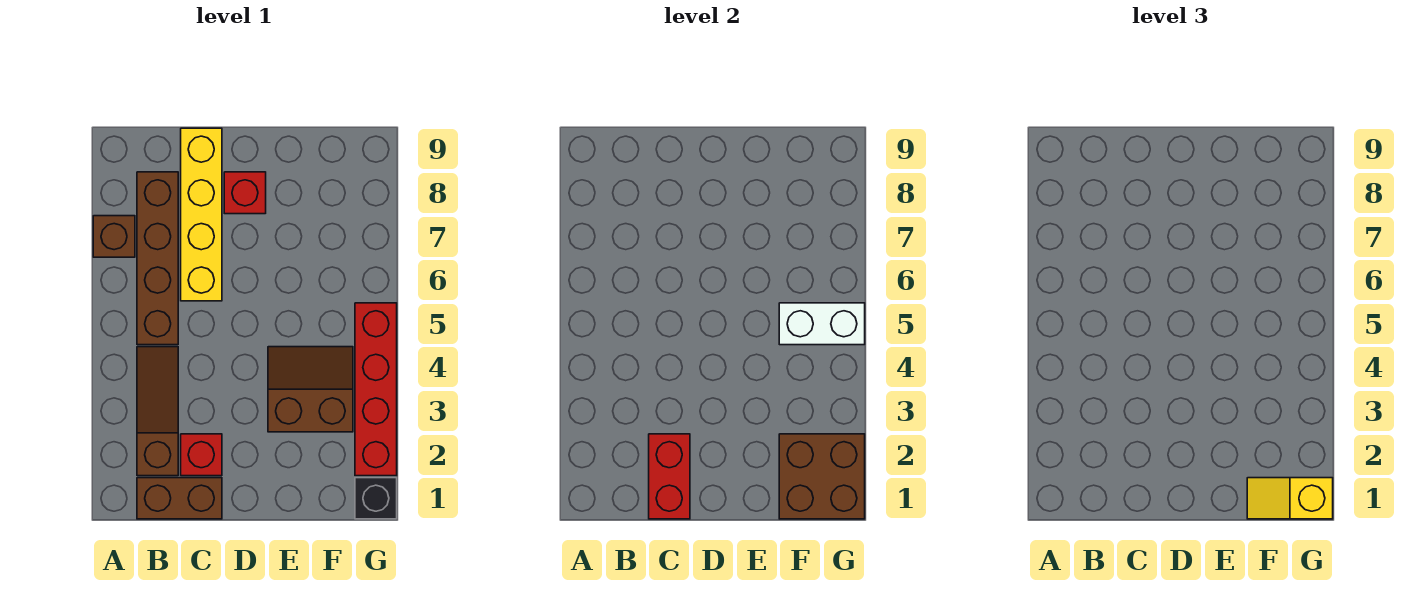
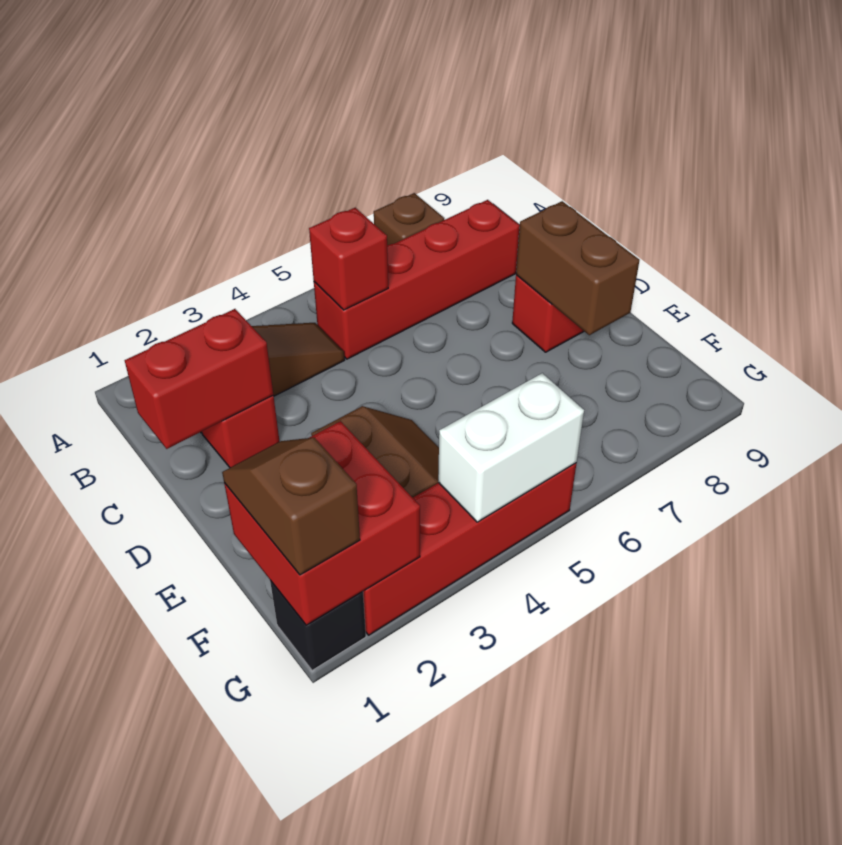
brown brick B1:C1 level 1 -> brown brick D8:E8 level 2
brown brick B5:B8 level 1 -> red brick B5:B8 level 1
none -> red brick B5 level 2
yellow brick C6:C9 level 1 -> none
brown brick F1:G2 level 2 -> red brick F1:G2 level 2
yellow slope F1:G1 level 3 top G -> brown slope F1:G1 level 3 top G
white brick F5:G5 level 2 -> white brick G4:G5 level 2

